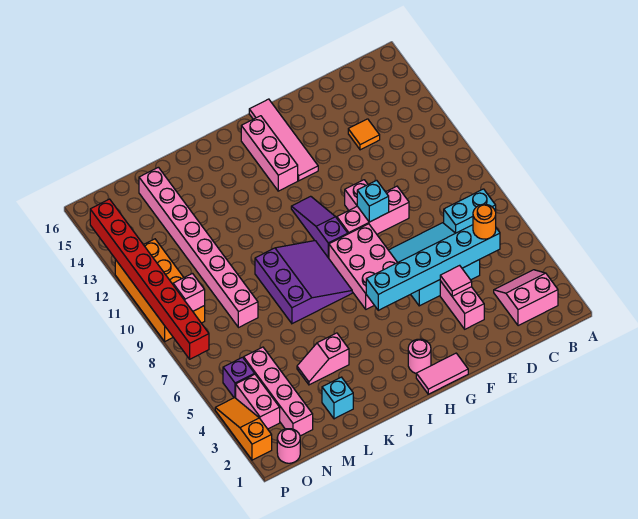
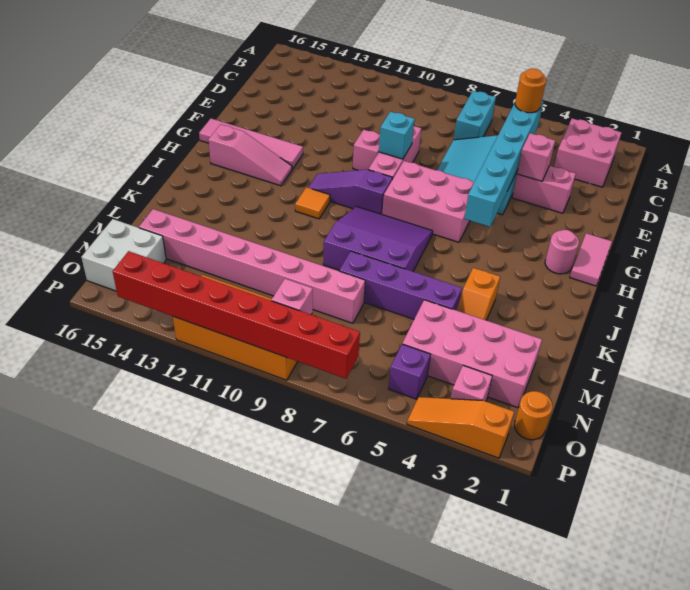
pink slope B2:C3 level 1 top 2 -> pink brick B2:C3 level 1
orange tile D13 level 1 -> orange tile I11 level 1
pink tile E4 level 2 -> pink brick E4 level 2
pink brick H13:H15 level 1 -> pink slope H13:H15 level 1 top 15
pink slope K4:L4 level 1 top K -> orange slope K4:L4 level 1 top K
cyan brick L2 level 1 -> none
none -> purple brick L5:L8 level 1
pink brick N2:N5 level 1 -> pink brick M2:N5 level 1
none -> white brick N15:O16 level 1
pink round brick O1 level 1 -> orange round brick O1 level 1
pink brick O3:O4 level 1 -> pink brick O3 level 1

